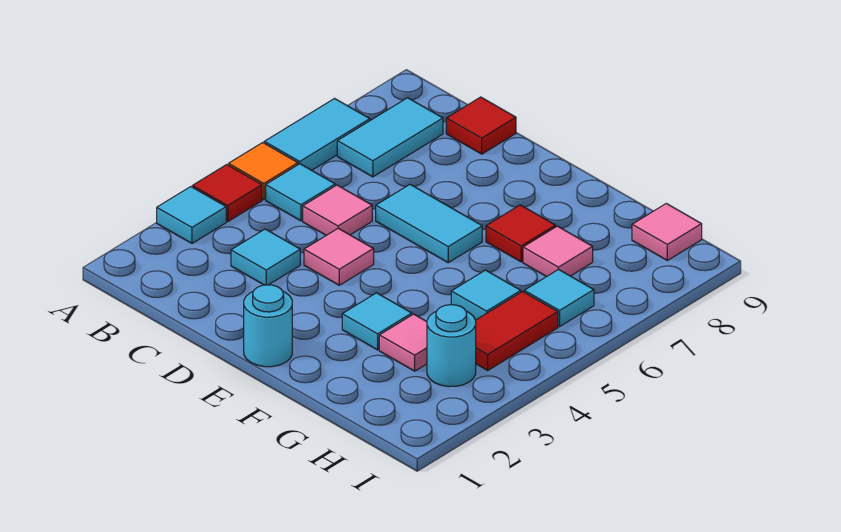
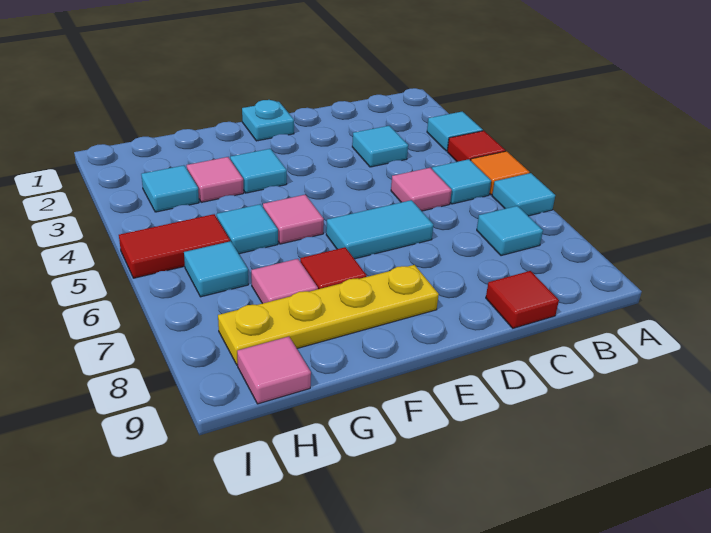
cyan tile A6:A7 level 1 -> cyan tile A6 level 1
cyan tile B7:B8 level 1 -> cyan tile B7 level 1
pink tile D4 level 1 -> pink tile F5 level 1
cyan round brick E1 level 1 -> cyan plate E1 level 1
none -> yellow plate E8:H8 level 1
cyan round brick H3 level 1 -> cyan tile H3 level 1
red tile H4:H5 level 1 -> red tile H5:I5 level 1

